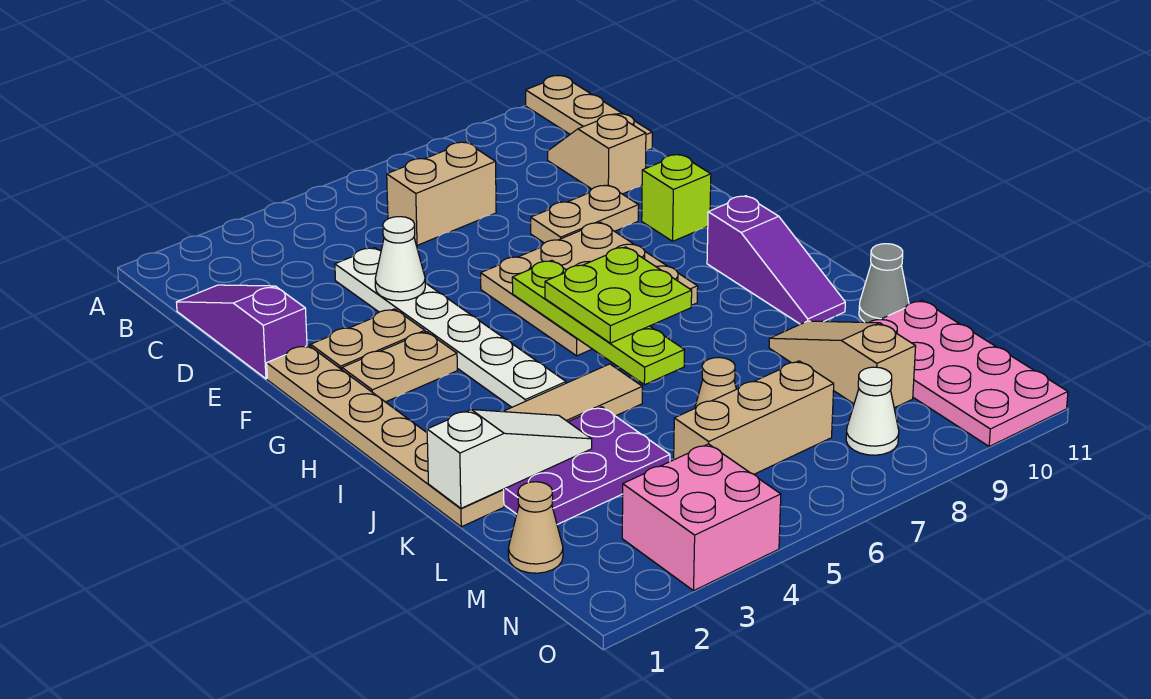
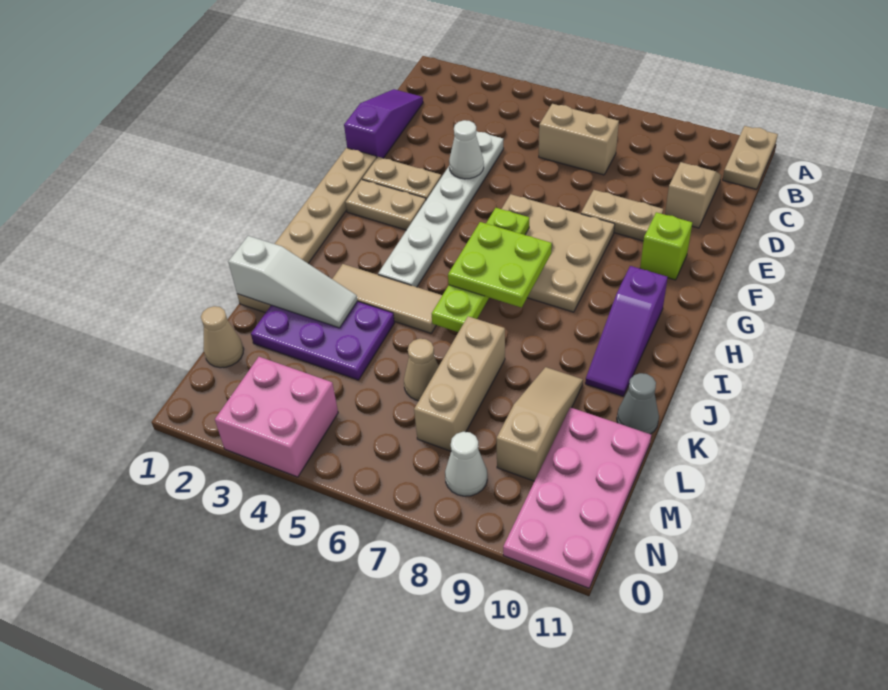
tan plate A11:C11 level 1 -> tan plate A11:B11 level 1
tan brick M5:M7 level 1 -> tan brick K7:M7 level 1

